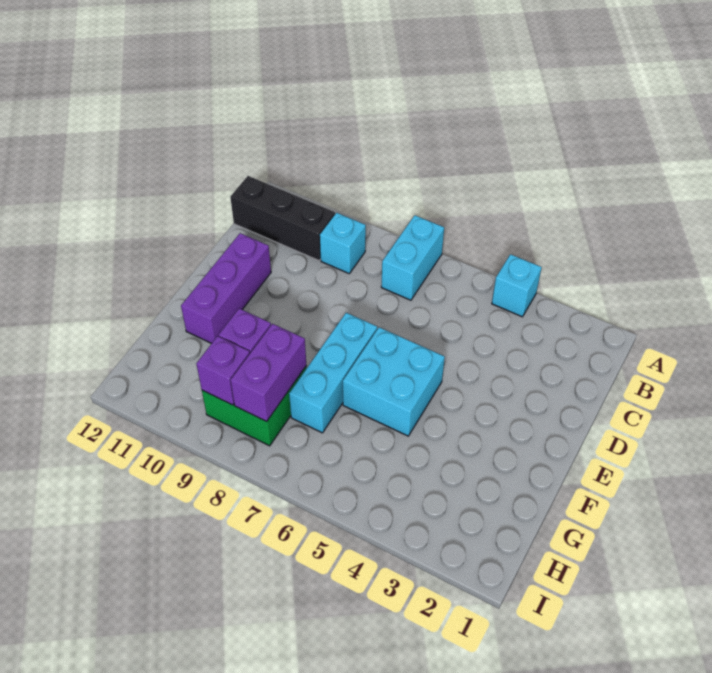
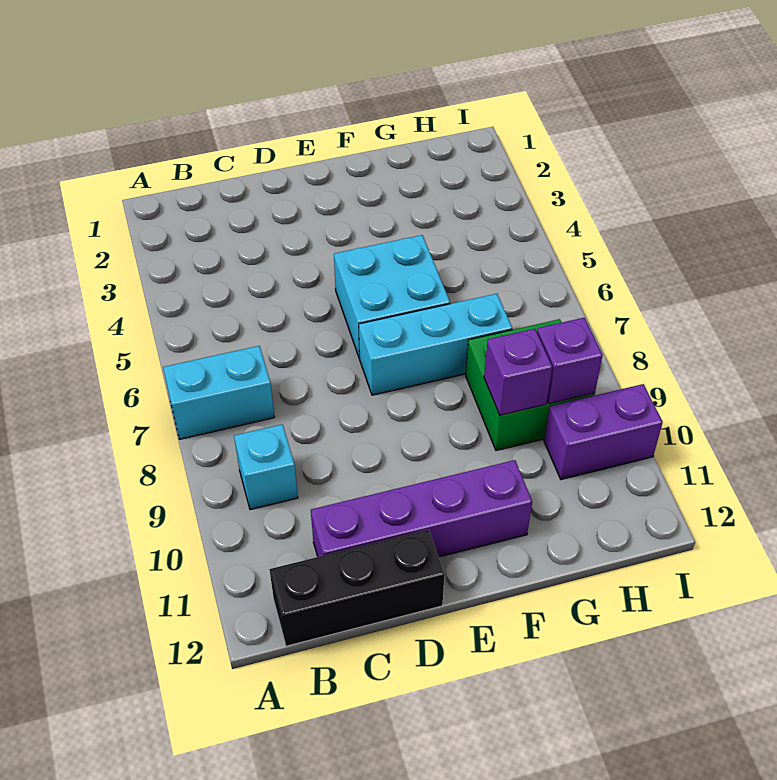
cyan brick A4 level 1 -> none
black brick B10:B12 level 1 -> black brick B12:D12 level 1
purple brick D11:F11 level 1 -> purple brick C11:F11 level 1
purple brick G8:H8 level 2 -> purple brick H10:I10 level 1

